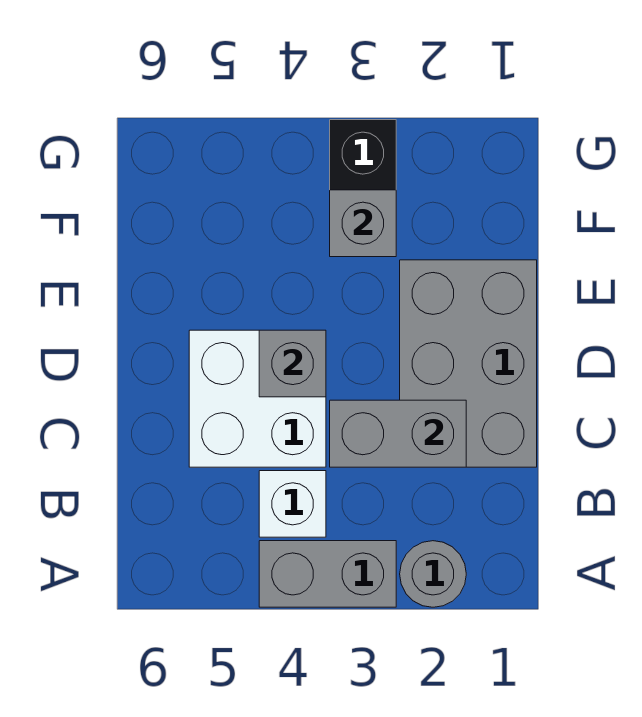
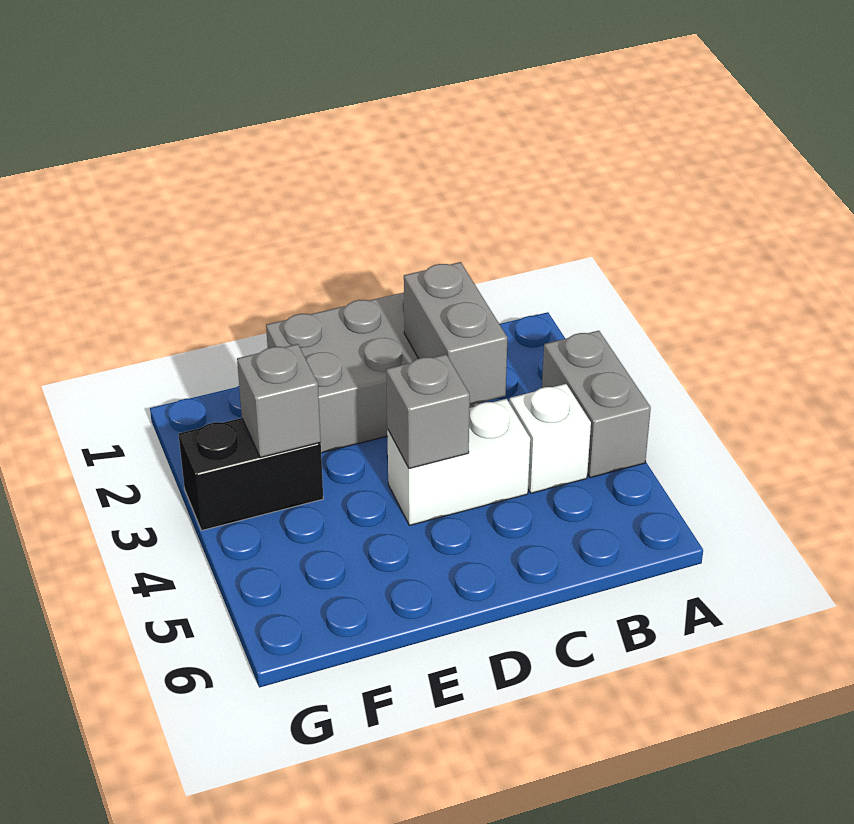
grey round brick A2 level 1 -> none
white brick C4:D5 level 1 -> white brick C4:D4 level 1

